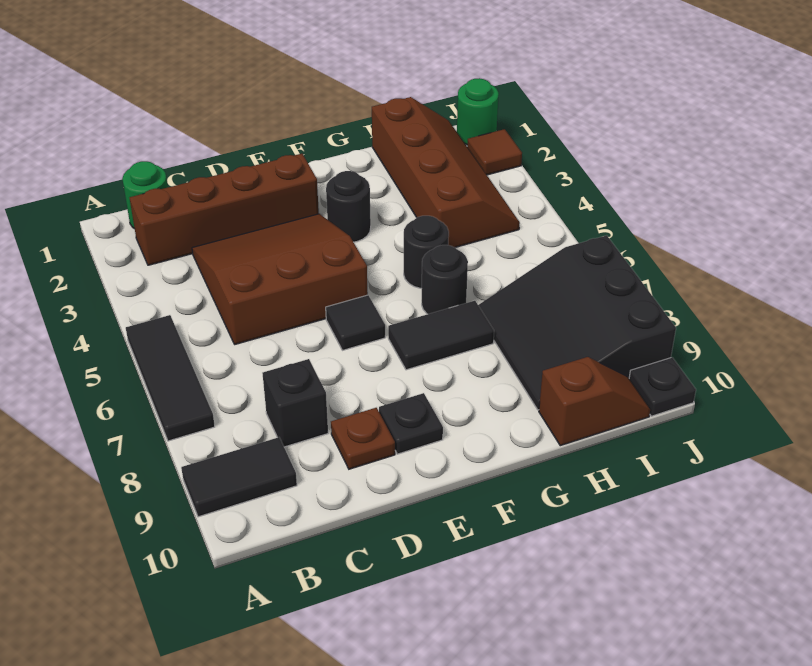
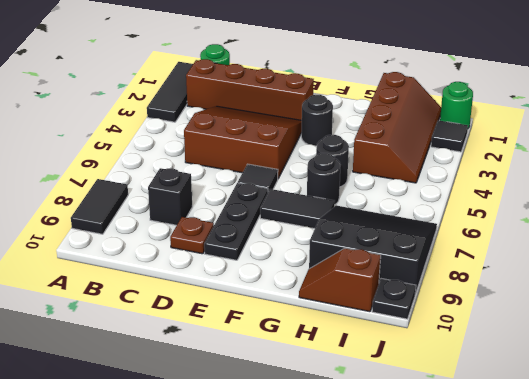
black tile A5:A7 level 1 -> black tile A1:A3 level 1
black tile A9:B9 level 1 -> black tile A8:A9 level 1
black plate E9 level 1 -> black plate E7:E9 level 1
black slope H7:J9 level 1 top J -> black slope H7:J9 level 1 top 9
brown slope H10:I10 level 1 top H -> brown slope H10:I10 level 1 top I
brown tile J2 level 1 -> black tile J2 level 1

